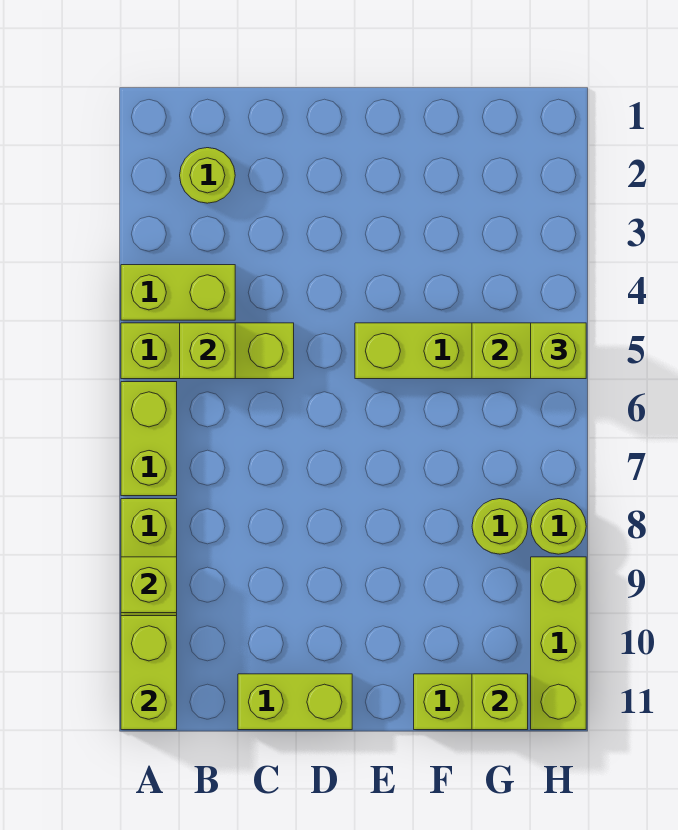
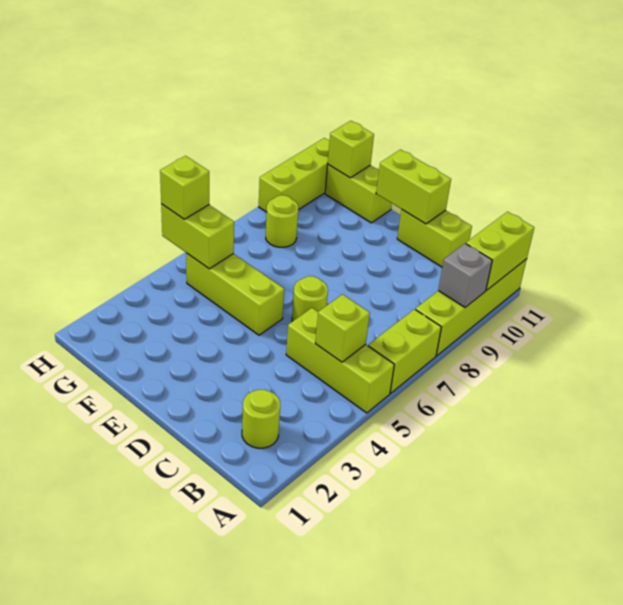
lime brick A4:B4 level 1 -> lime brick D11:E11 level 2
lime brick A9 level 2 -> grey brick A9 level 2
lime round brick H8 level 1 -> lime round brick D6 level 1

